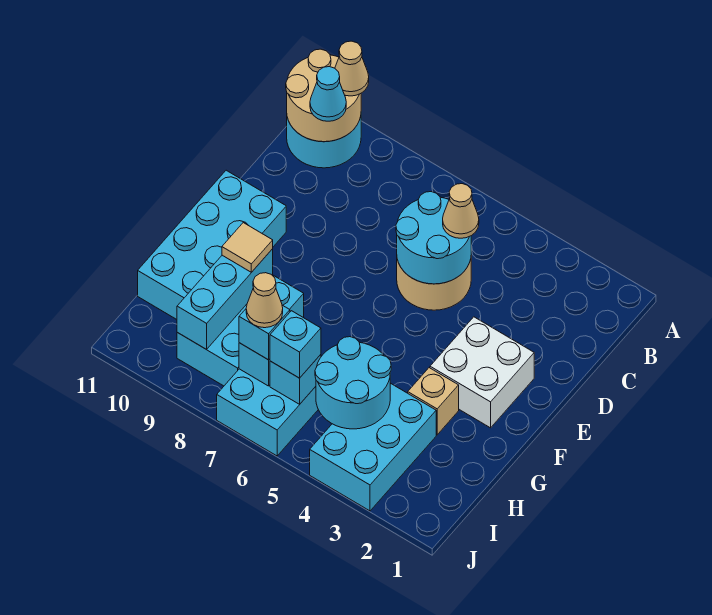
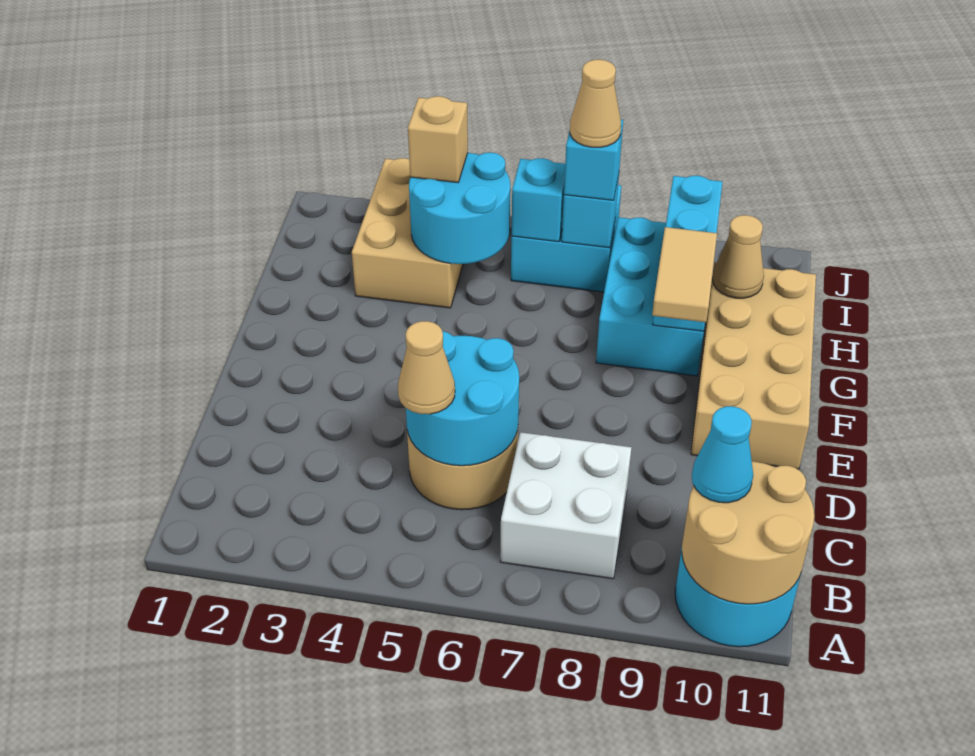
tan cone A10 level 3 -> tan cone H10 level 2
white brick E2:F3 level 1 -> white brick B7:C8 level 1
cyan brick E10:H11 level 1 -> tan brick E10:H11 level 1
tan brick G3 level 1 -> tan brick I4 level 3
tan tile G9 level 3 -> tan tile F9:G9 level 3
cyan brick H3:J4 level 1 -> tan brick H3:J4 level 1
cyan brick I6 level 3 -> none

